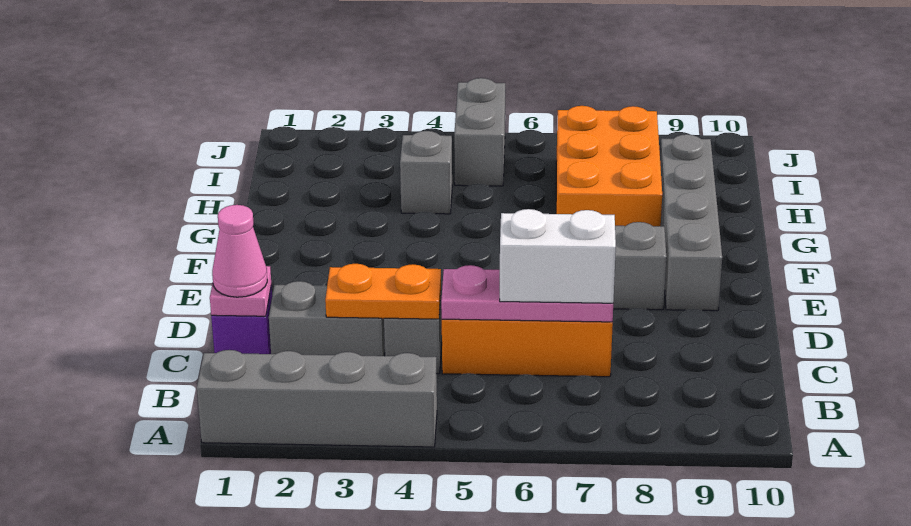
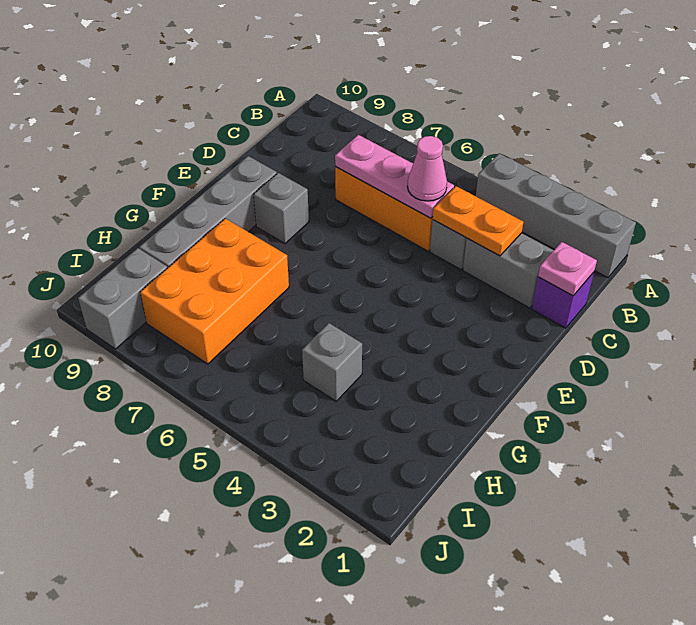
pink cone C1 level 3 -> pink cone C5 level 3
white brick C6:C7 level 3 -> none
grey brick I5:J5 level 1 -> grey brick I9:J9 level 1

